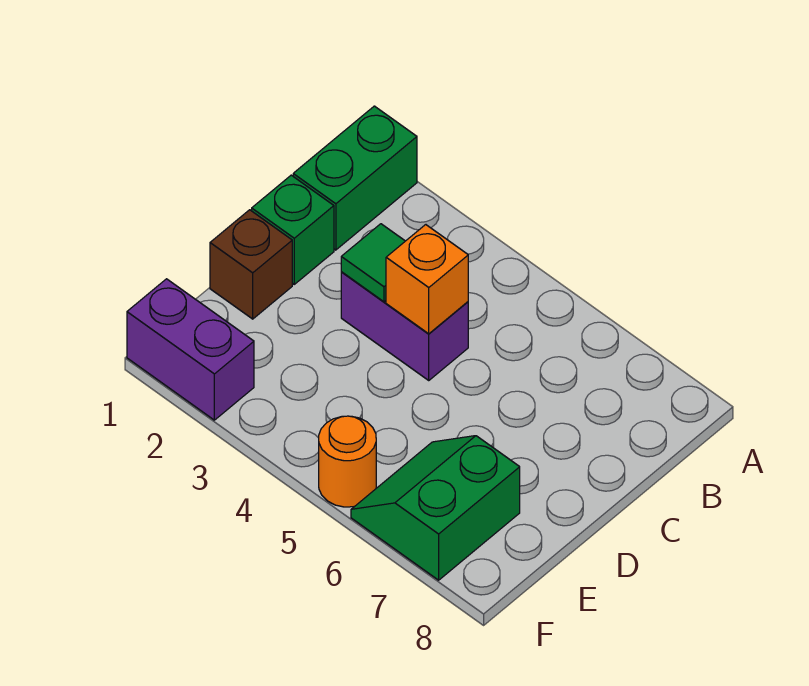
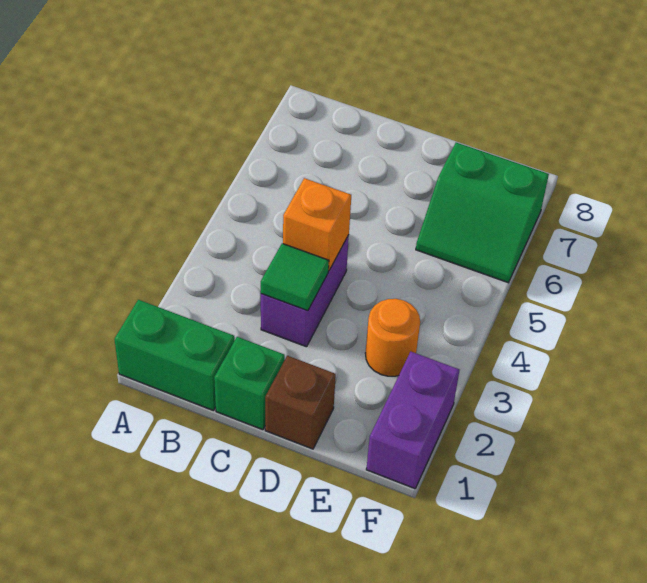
orange round brick F5 level 1 -> orange round brick E3 level 1

